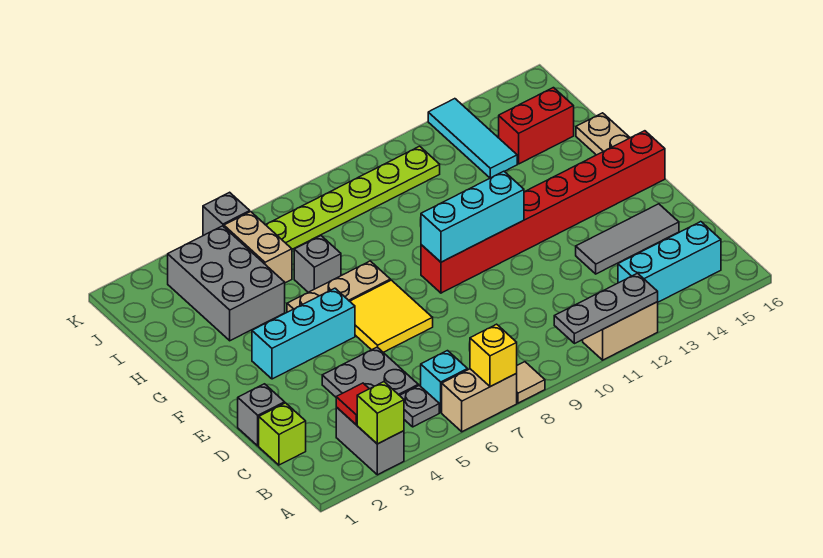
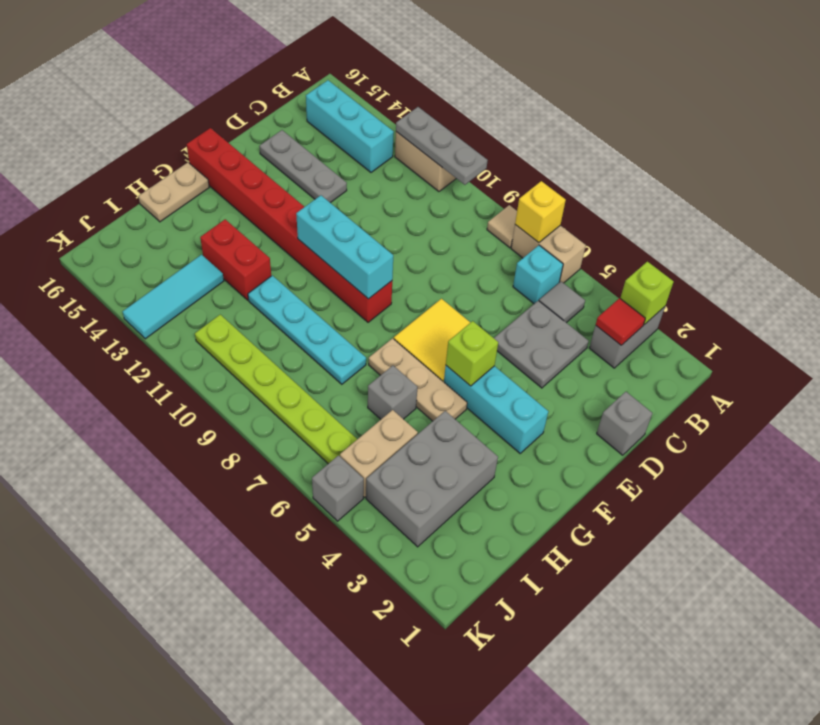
grey plate B5 level 1 -> grey tile B5 level 1
lime brick C1 level 1 -> lime brick F5 level 2
grey tile D13:D15 level 1 -> grey plate D13:D15 level 1
none -> cyan plate H8:H11 level 1
red brick I14:I15 level 1 -> red brick H12:H13 level 1

